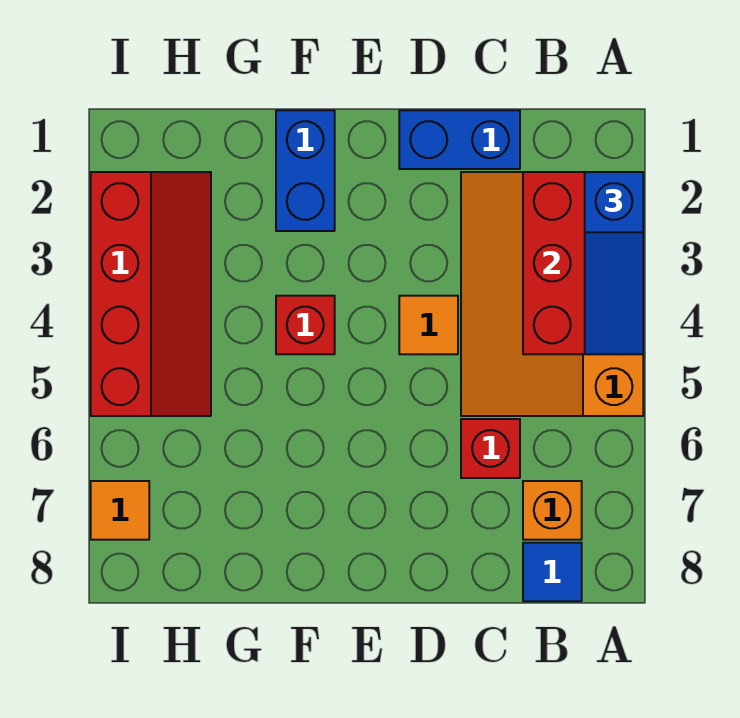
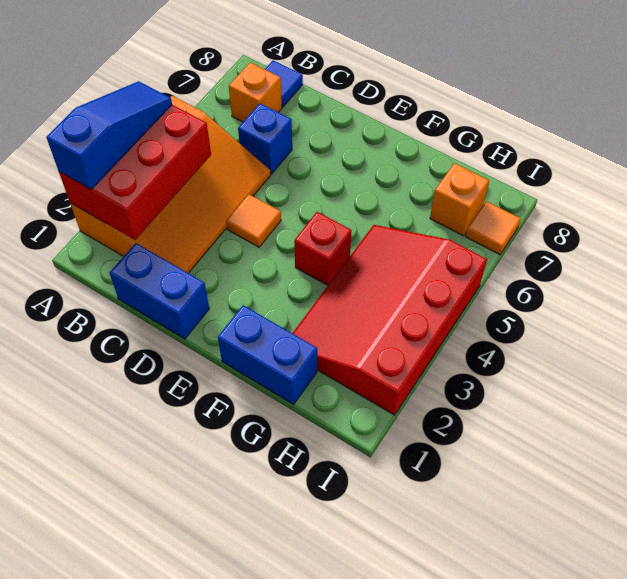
red brick C6 level 1 -> blue brick C6 level 1
blue brick F1:F2 level 1 -> blue brick F1:G1 level 1
red slope H2:I5 level 1 top I -> red slope G2:I5 level 1 top I
none -> orange brick H7 level 1

